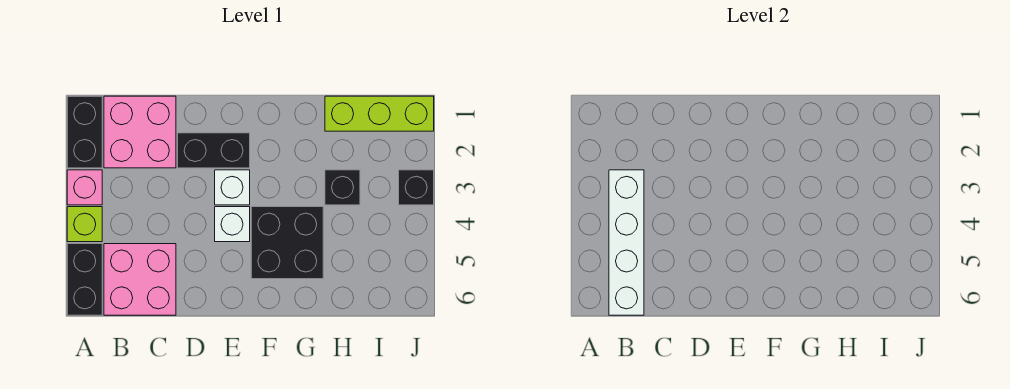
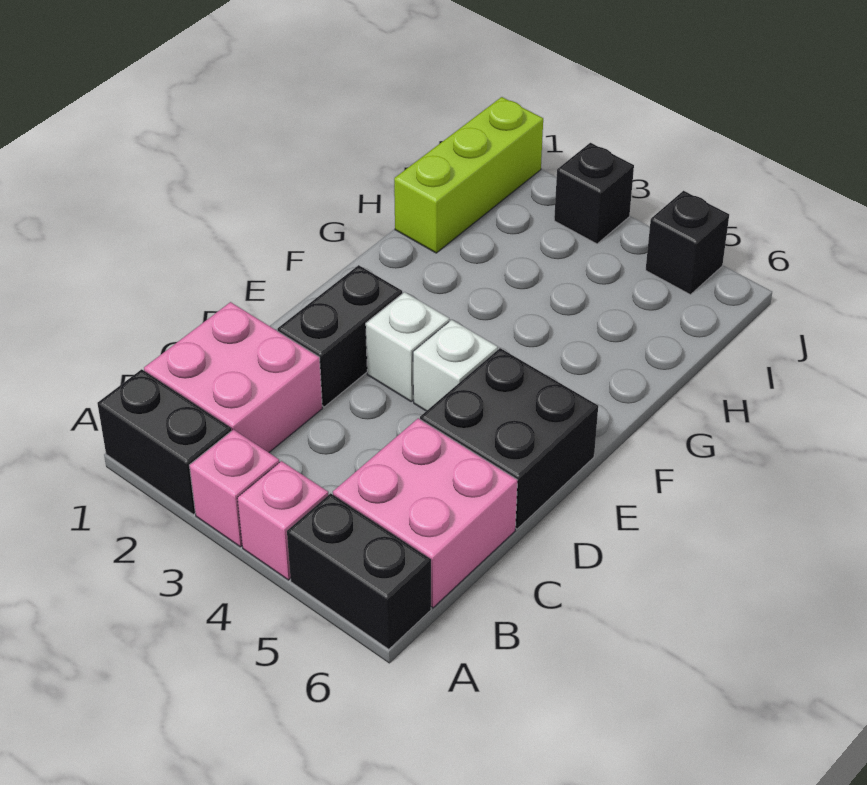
lime brick A4 level 1 -> pink brick A4 level 1
white brick B3:B6 level 2 -> none
black brick F4:G5 level 1 -> black brick D5:E6 level 1
black brick H3 level 1 -> black brick J5 level 1

